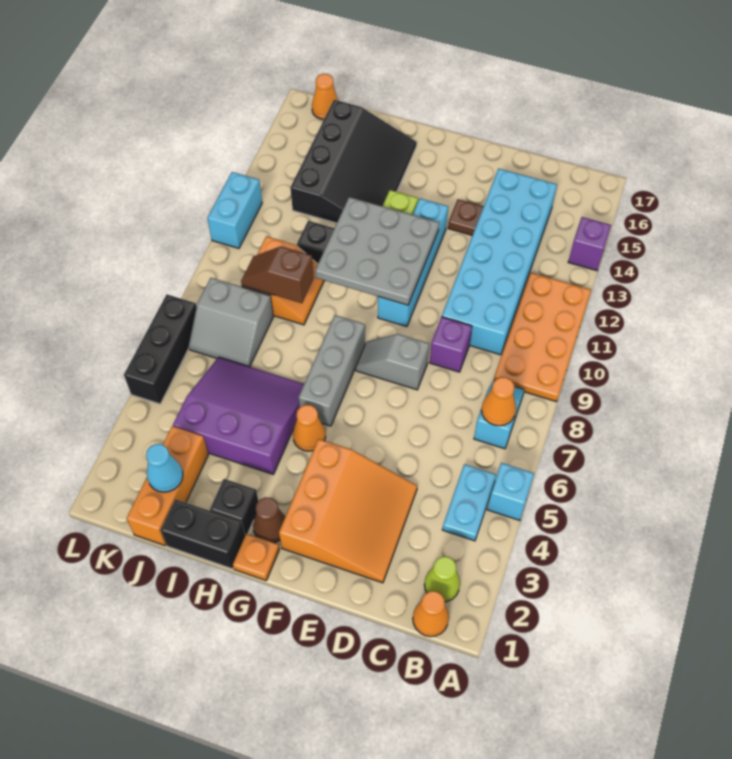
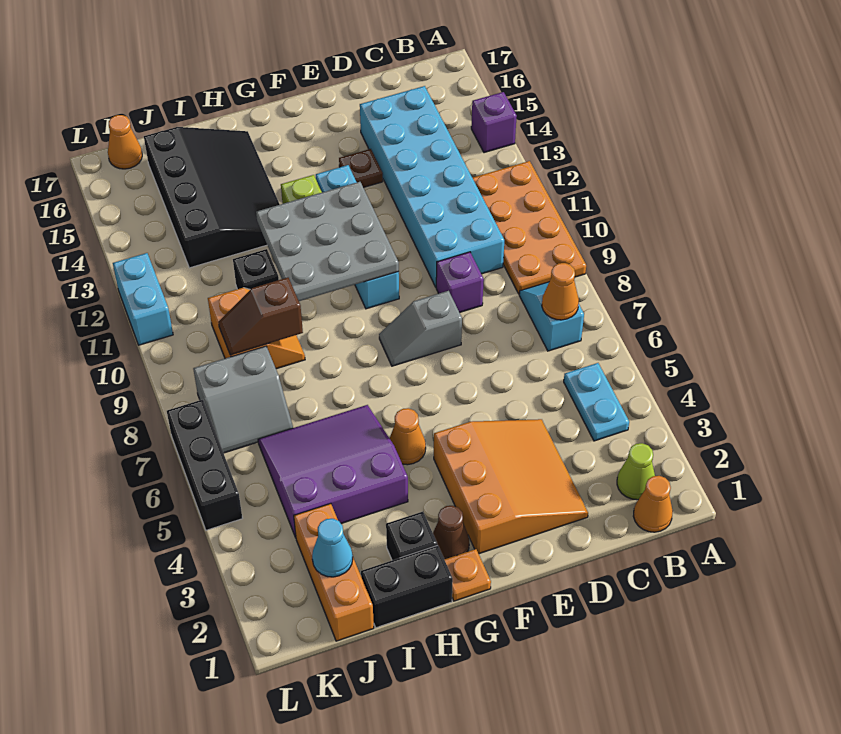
cyan brick A5 level 1 -> none
grey brick G6:G8 level 1 -> none

